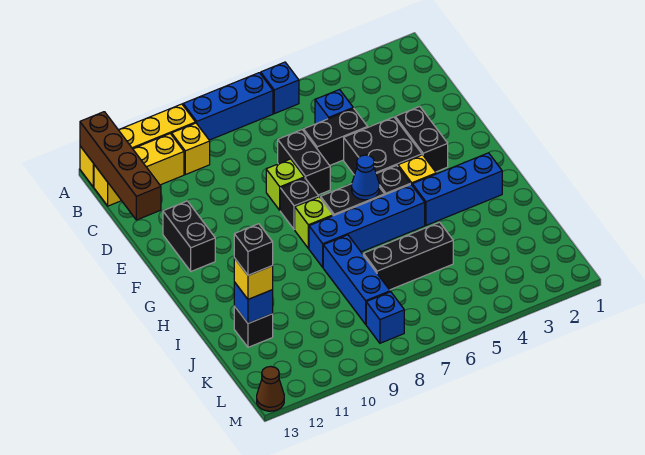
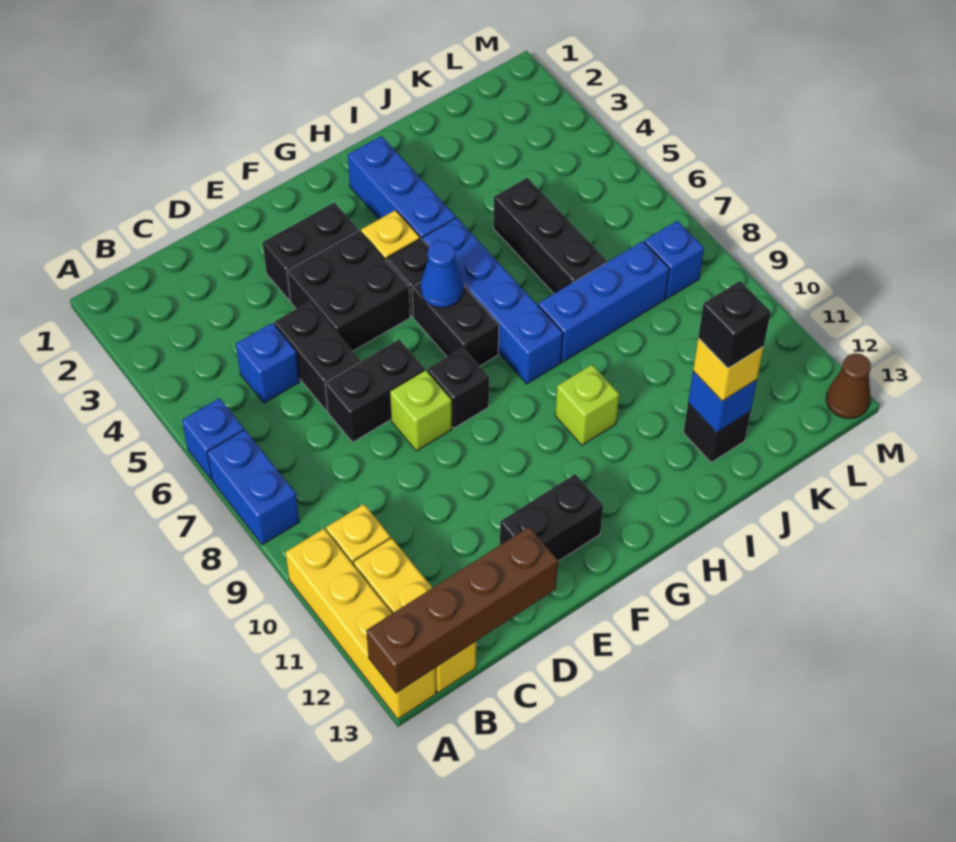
blue brick A7:A9 level 1 -> blue brick A7:A8 level 1
lime brick G8 level 1 -> lime brick H10 level 1

